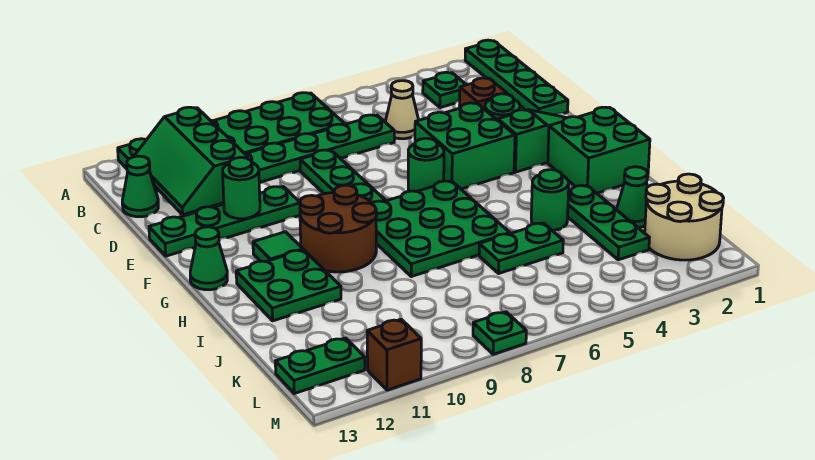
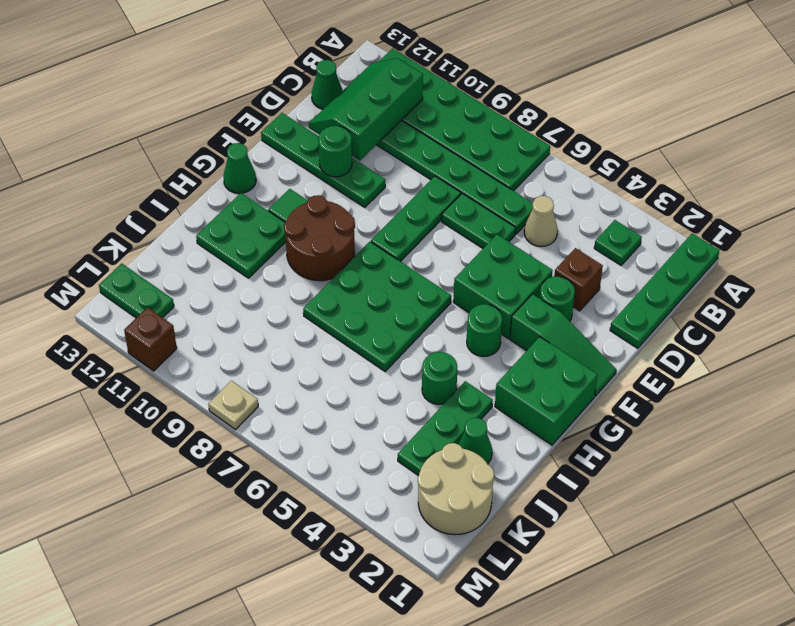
green round brick F6 level 1 -> green round brick G4 level 1
green plate J5:J6 level 1 -> green plate D6:D7 level 1
green plate M8 level 1 -> tan plate M8 level 1

